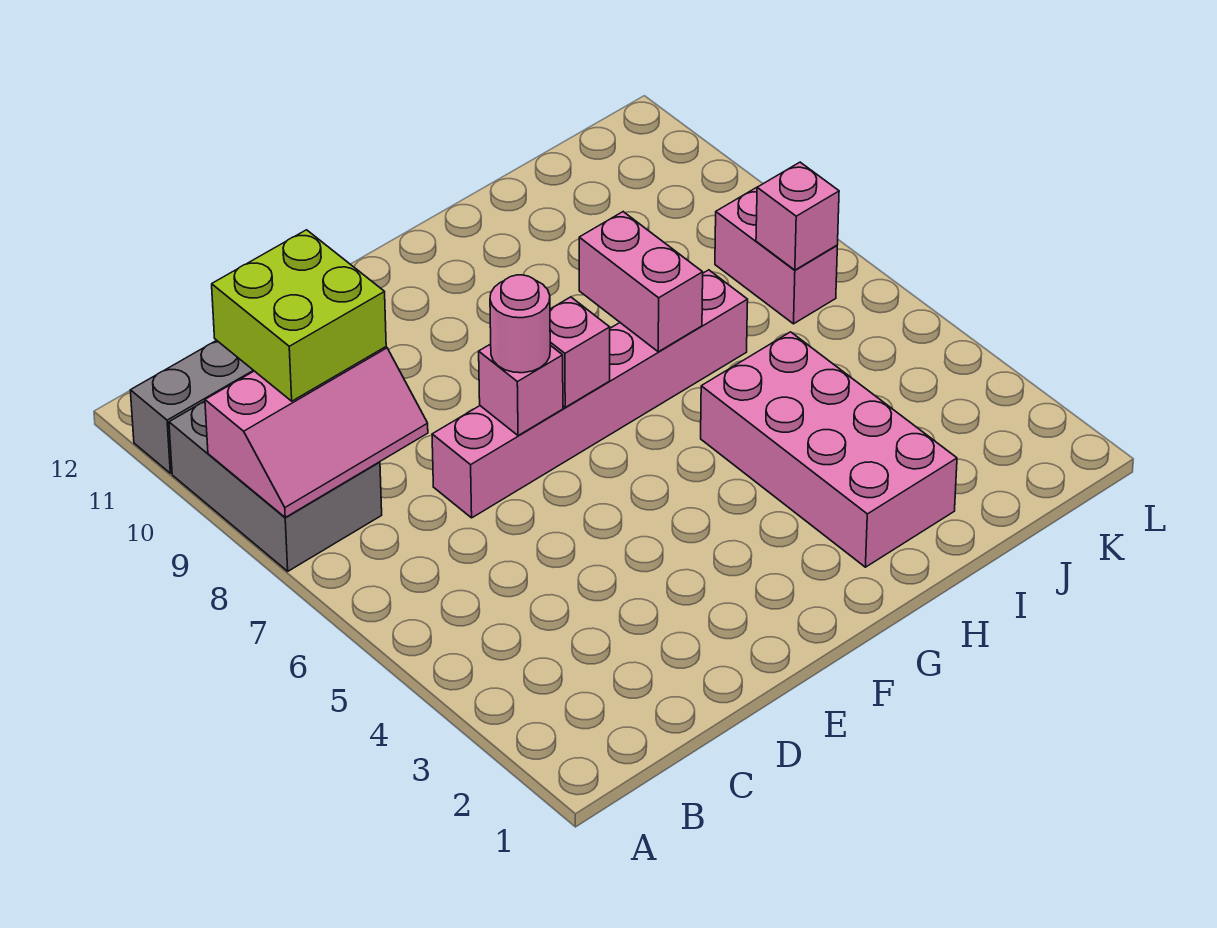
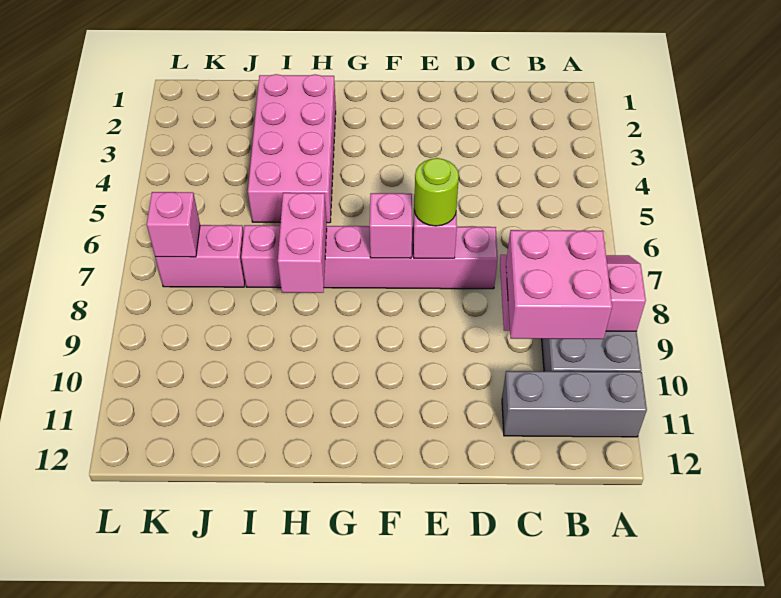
lime brick B9:C10 level 3 -> pink brick B9:C10 level 3
pink round brick E7 level 3 -> lime round brick E7 level 3
pink brick K7:K8 level 1 -> pink brick J7:K7 level 1

